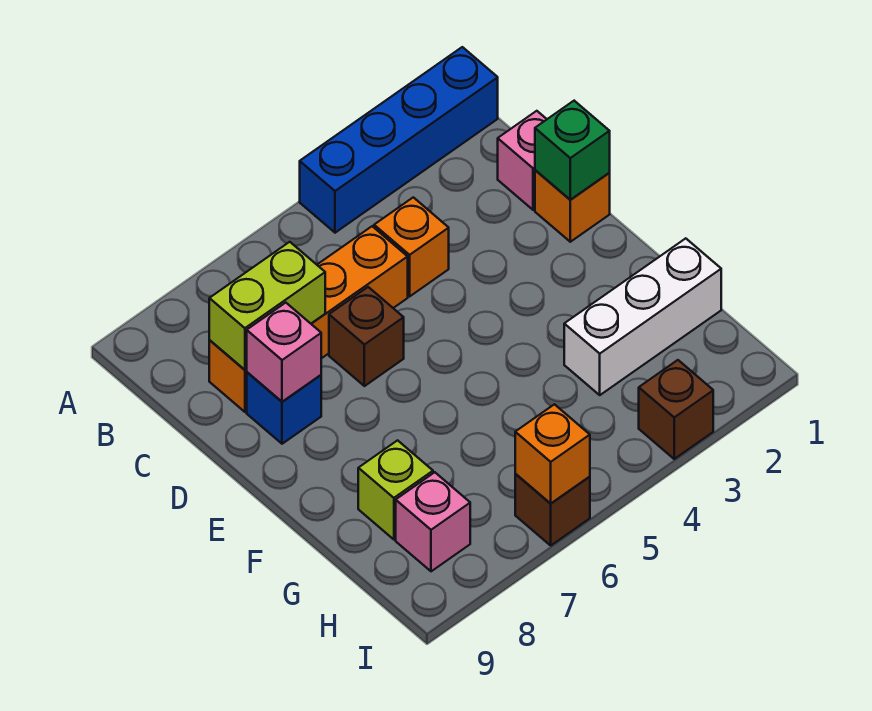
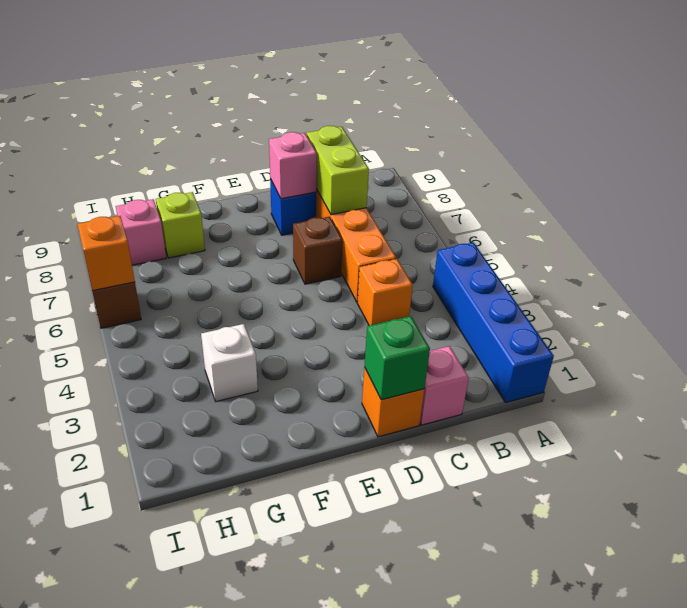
white brick G1:G3 level 1 -> white brick G3 level 1
brown brick I3 level 1 -> none

